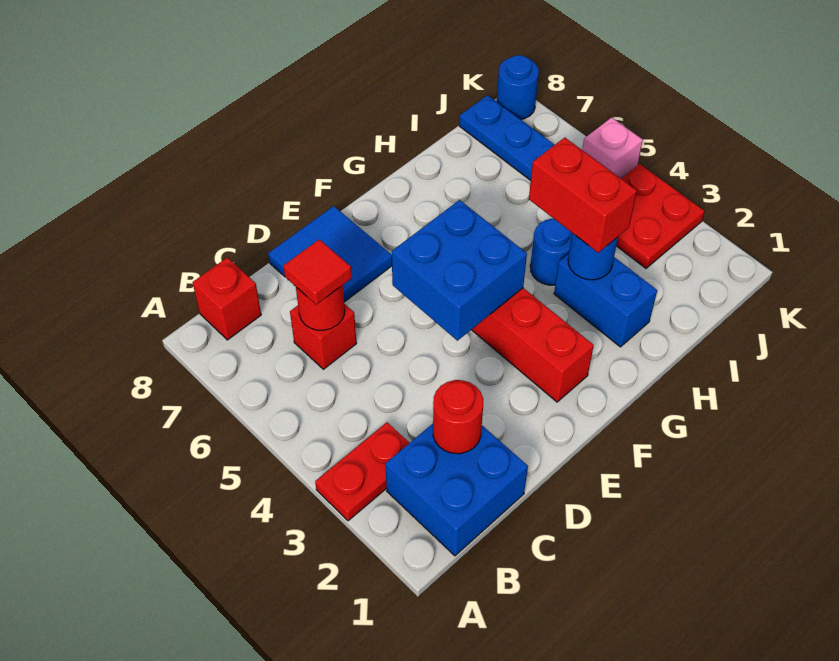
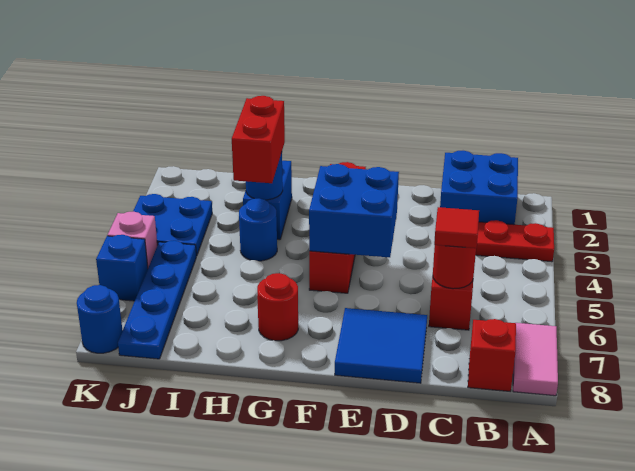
none -> pink tile A7:A8 level 1
red round brick C2 level 2 -> red round brick G7 level 1
red plate J3:K4 level 1 -> blue plate J3:K4 level 1
none -> blue brick K6 level 1

